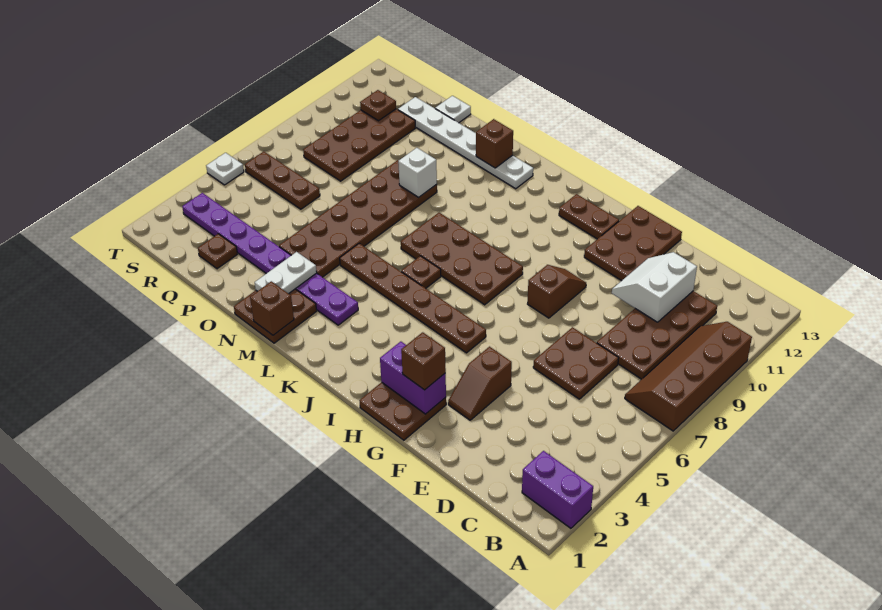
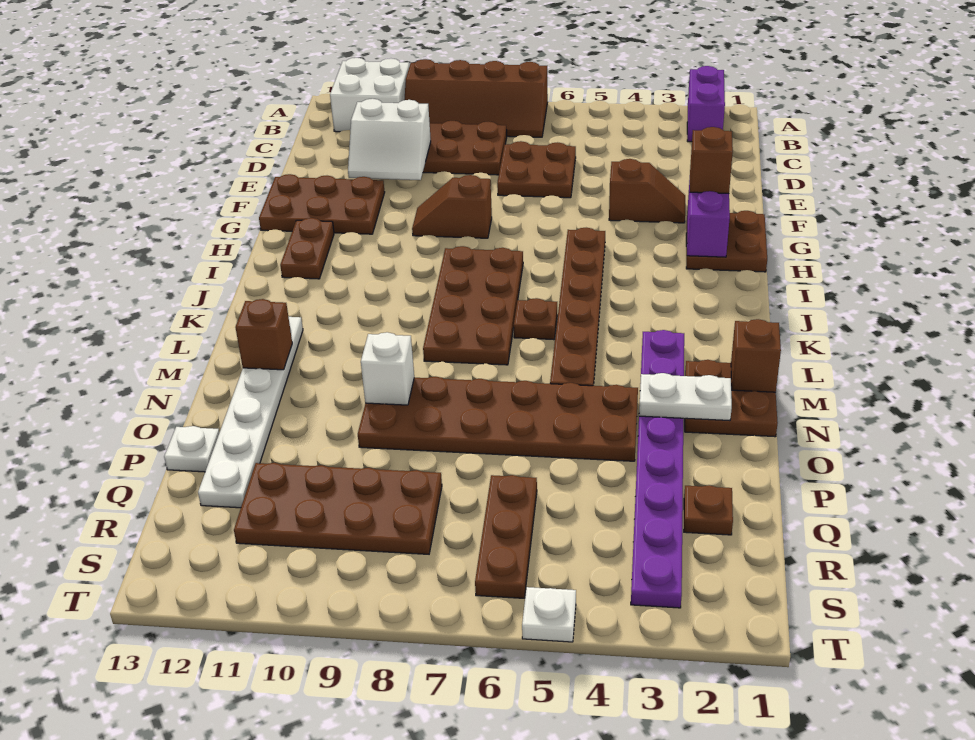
none -> white brick A11:B12 level 1
brown plate R11 level 2 -> none

